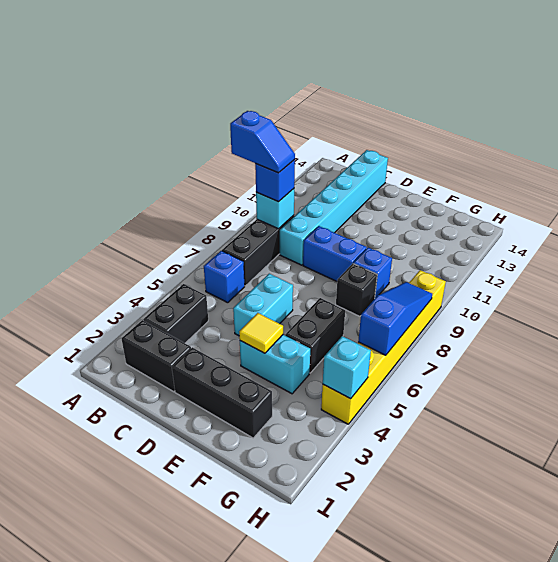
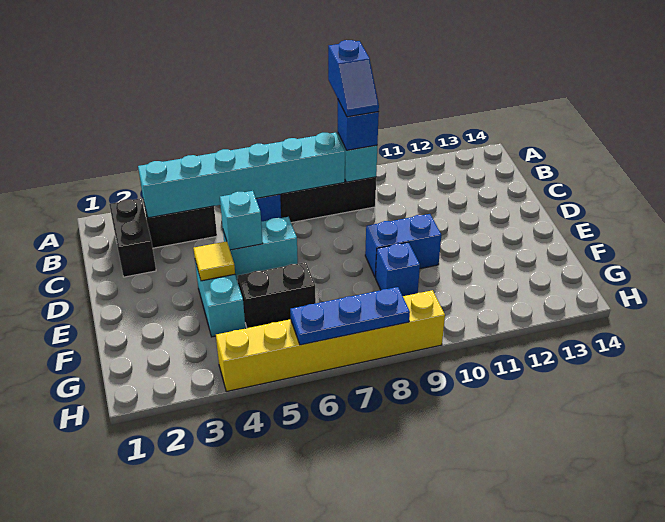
cyan brick C9:C14 level 1 -> cyan brick B3:B8 level 2
black brick D2:F2 level 1 -> none
blue brick D9:E9 level 1 -> blue brick E9:E10 level 1
black brick F8 level 1 -> none
cyan brick H4 level 2 -> cyan brick D5 level 2
blue slope H6:H8 level 2 top 6 -> blue plate H6:H8 level 2

